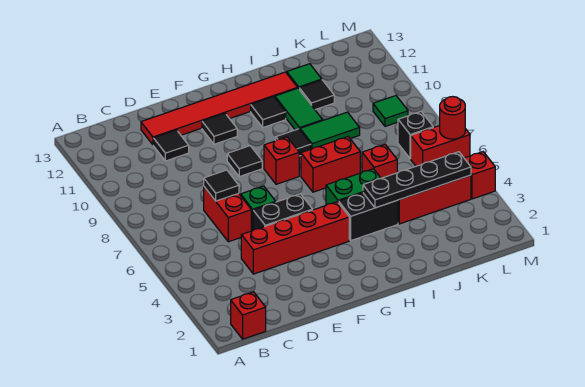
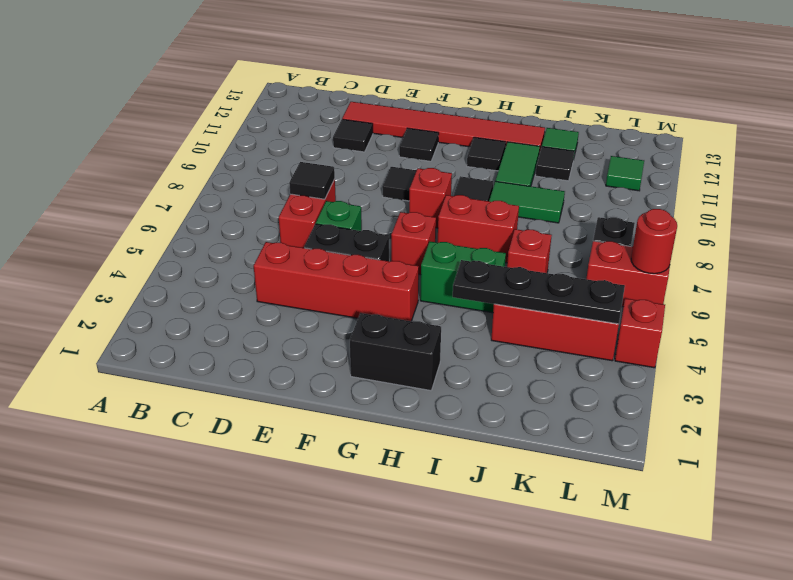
red brick B1 level 1 -> red brick G6 level 1
black brick H4:I4 level 1 -> black brick G2:H2 level 1
green tile L9 level 1 -> green tile L11 level 1

